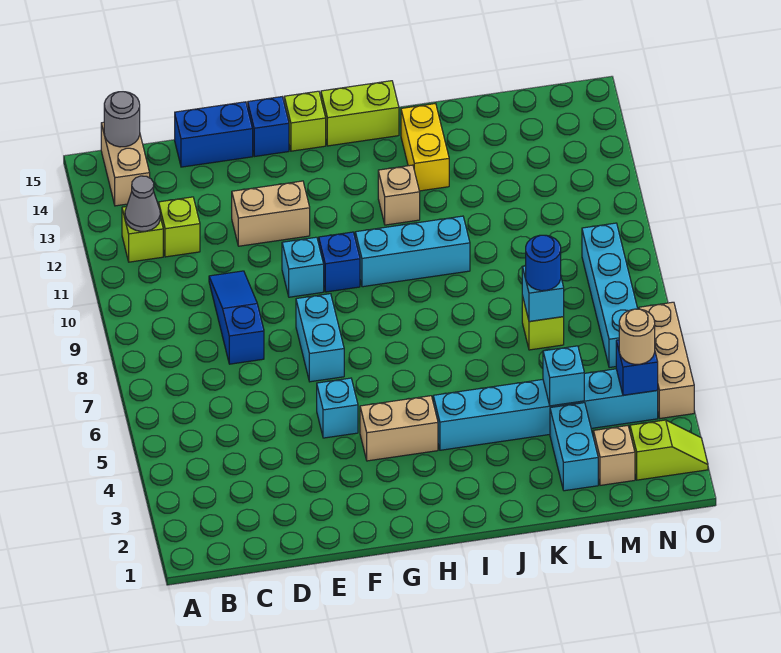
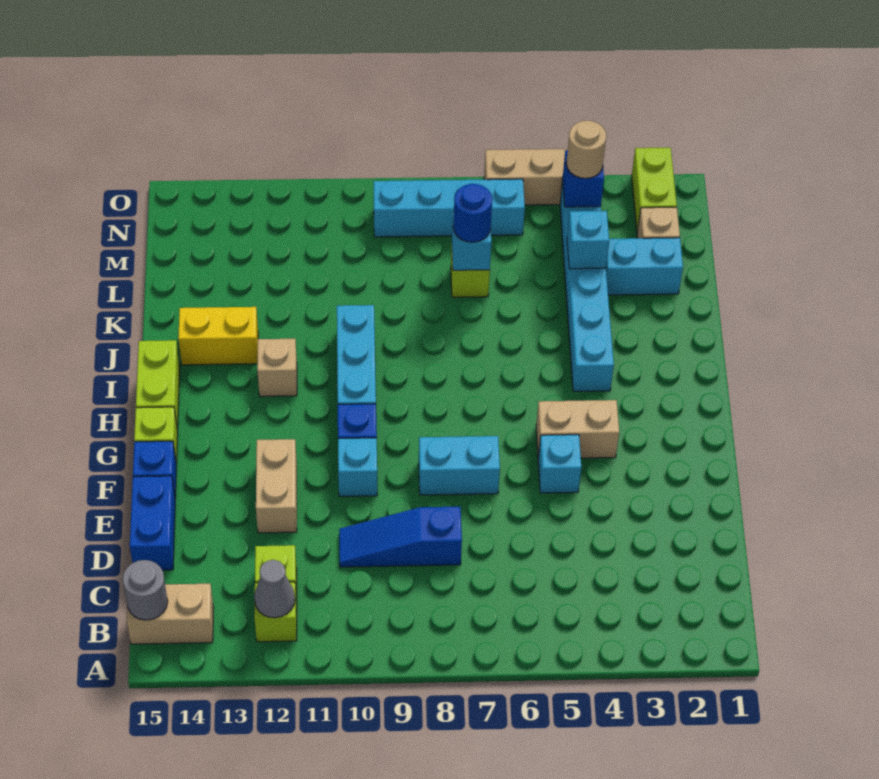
tan brick G4:H4 level 1 -> tan brick G4:G5 level 1
lime slope N2:O2 level 1 top N -> lime brick N2:O2 level 1

